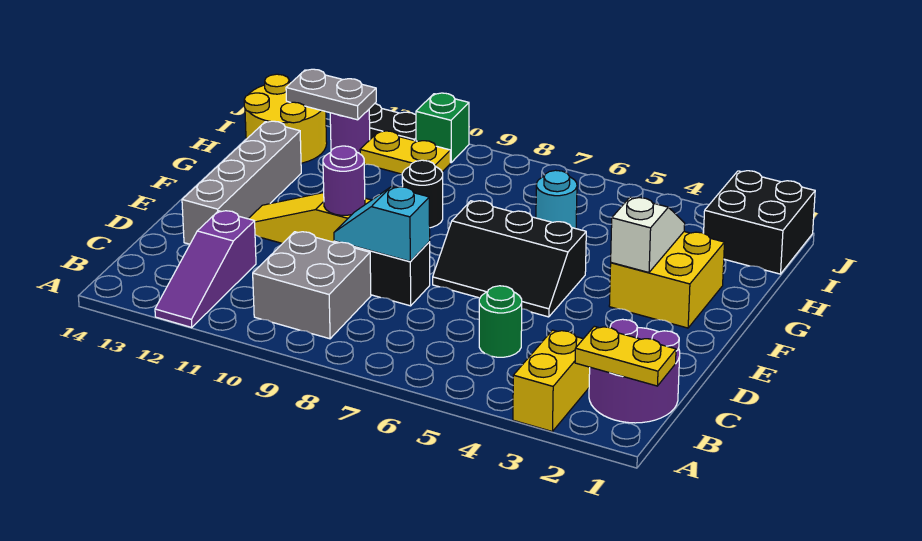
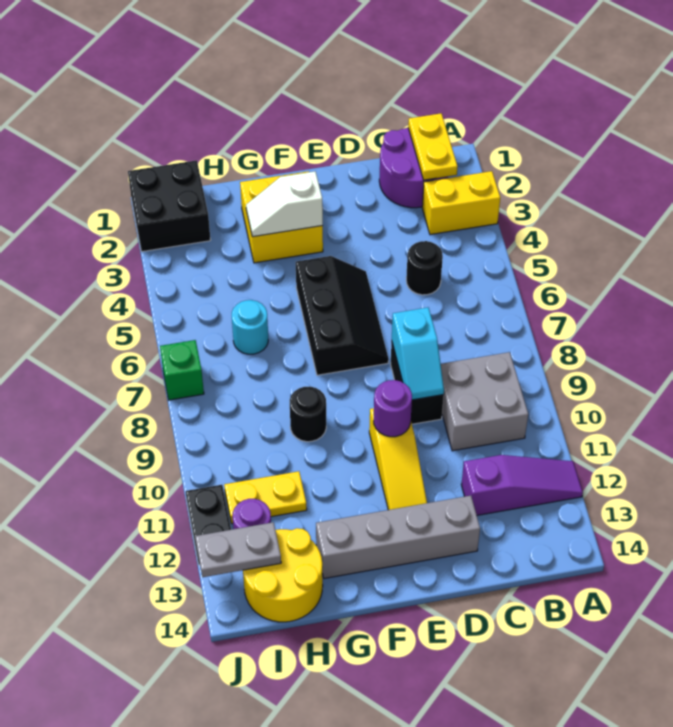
green round brick C5 level 1 -> black round brick C5 level 1
yellow plate I10:I11 level 1 -> yellow plate H11:I11 level 1
grey plate I12:I13 level 2 -> grey plate I13:J13 level 2
green brick J10 level 1 -> green brick J7 level 1

